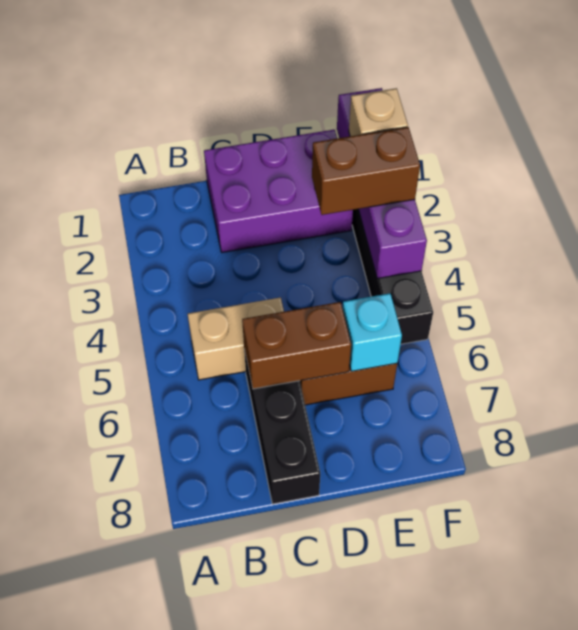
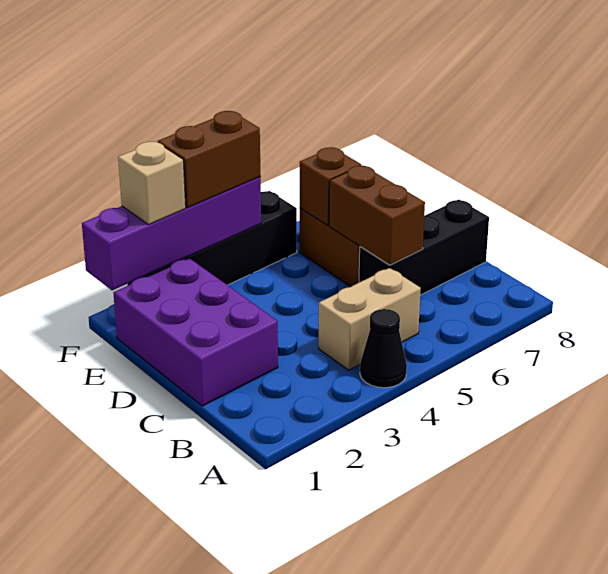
none -> black cone A4 level 1
tan brick B5:C5 level 1 -> tan brick B4:B5 level 1
brown brick E3:F3 level 3 -> brown brick F3:F4 level 3
cyan brick E6 level 2 -> brown brick E6 level 2

